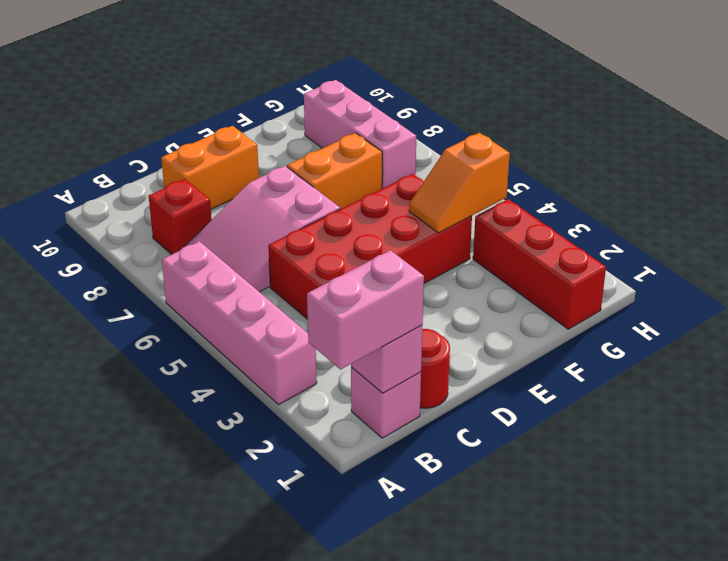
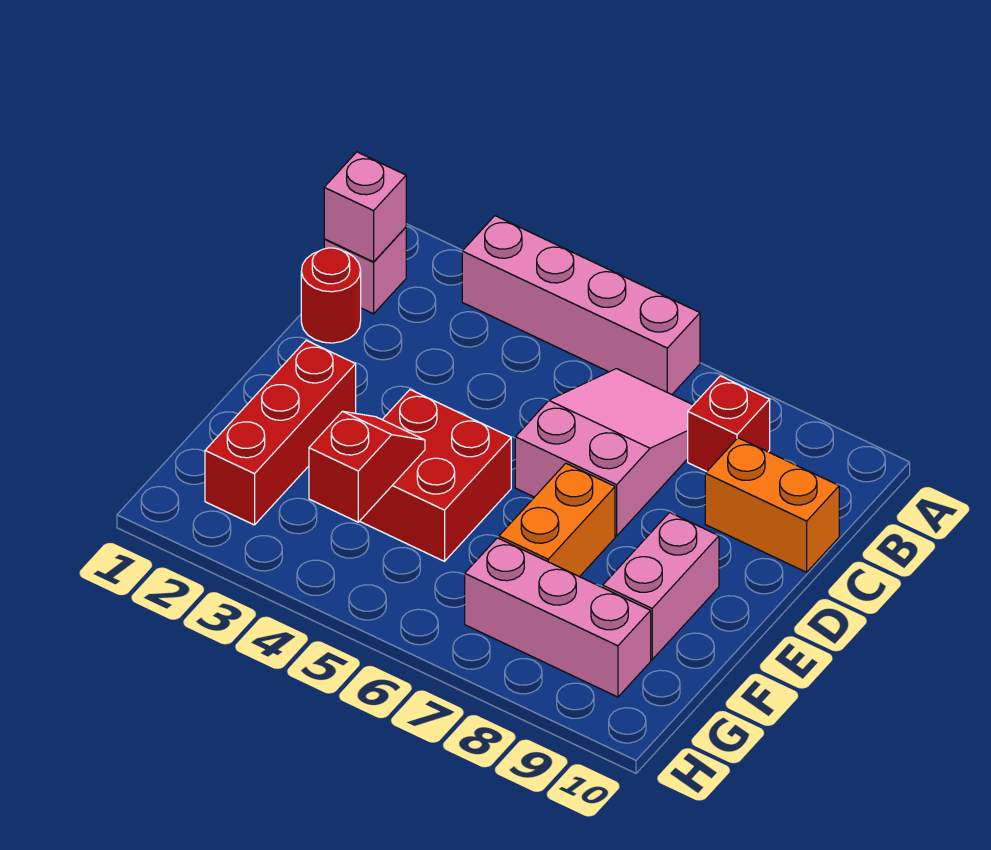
pink brick A1:B1 level 3 -> pink brick E9:F9 level 1
red brick C4:F5 level 1 -> red brick E4:F5 level 1
orange brick C9:D9 level 1 -> orange brick C9:C10 level 1
orange slope F4:G4 level 2 top G -> red slope F4:G4 level 2 top G
red brick G1:G3 level 1 -> red brick E2:G2 level 1

